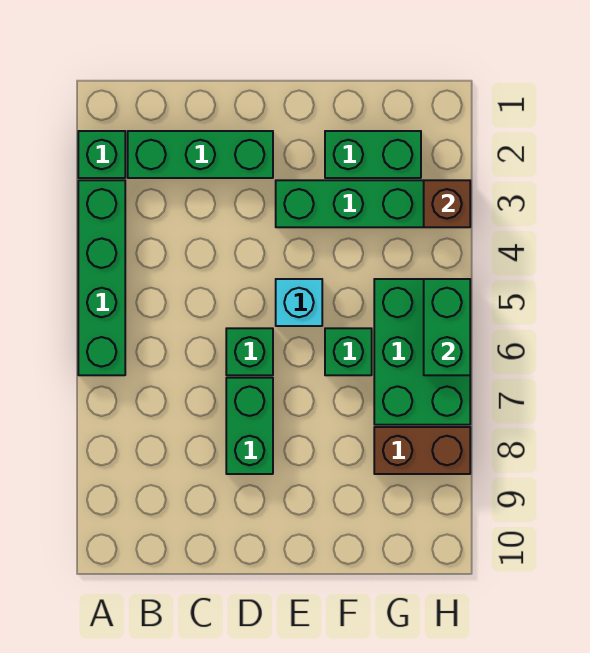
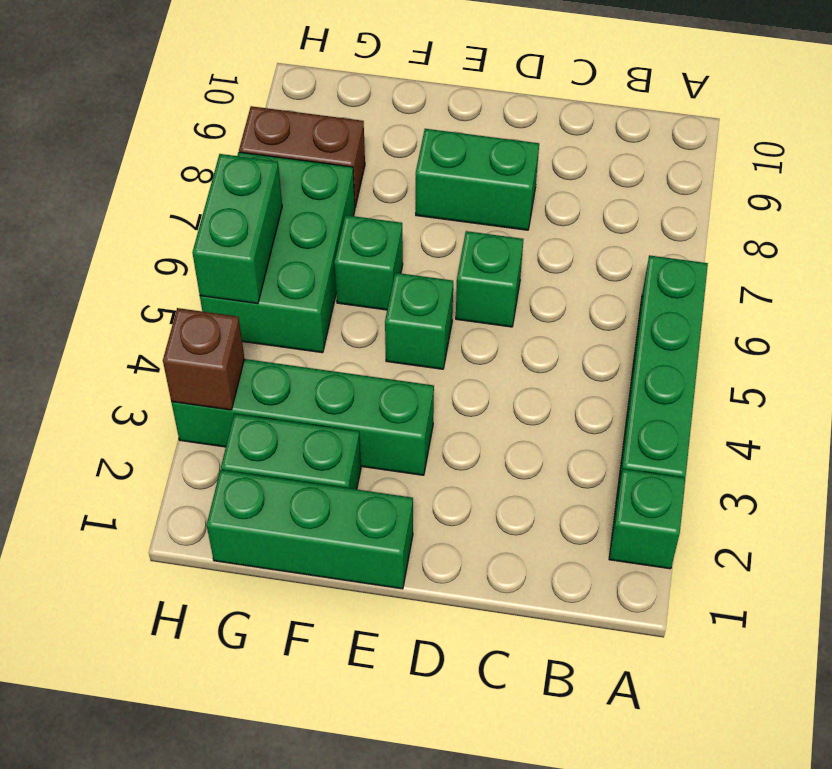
green brick B2:D2 level 1 -> green brick E1:G1 level 1
green brick D7:D8 level 1 -> green brick D8:E8 level 1
cyan brick E5 level 1 -> green brick E5 level 1

